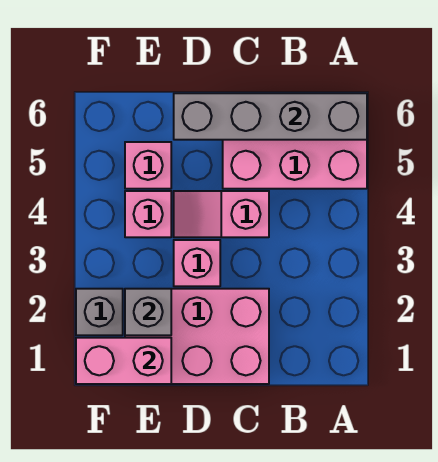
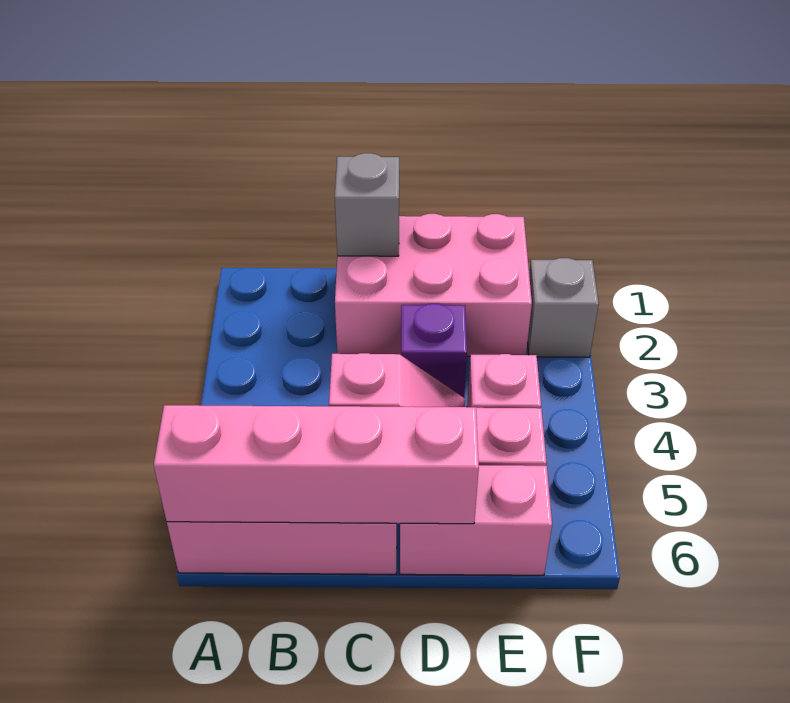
grey brick A6:D6 level 2 -> pink brick A6:D6 level 2
pink brick D3 level 1 -> purple brick D3 level 1
pink brick E1:F1 level 2 -> pink brick D6:E6 level 1
grey brick E2 level 2 -> grey brick C1 level 2

